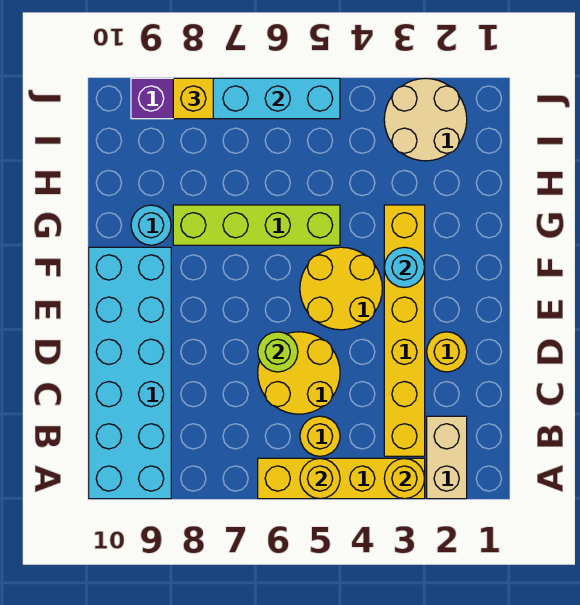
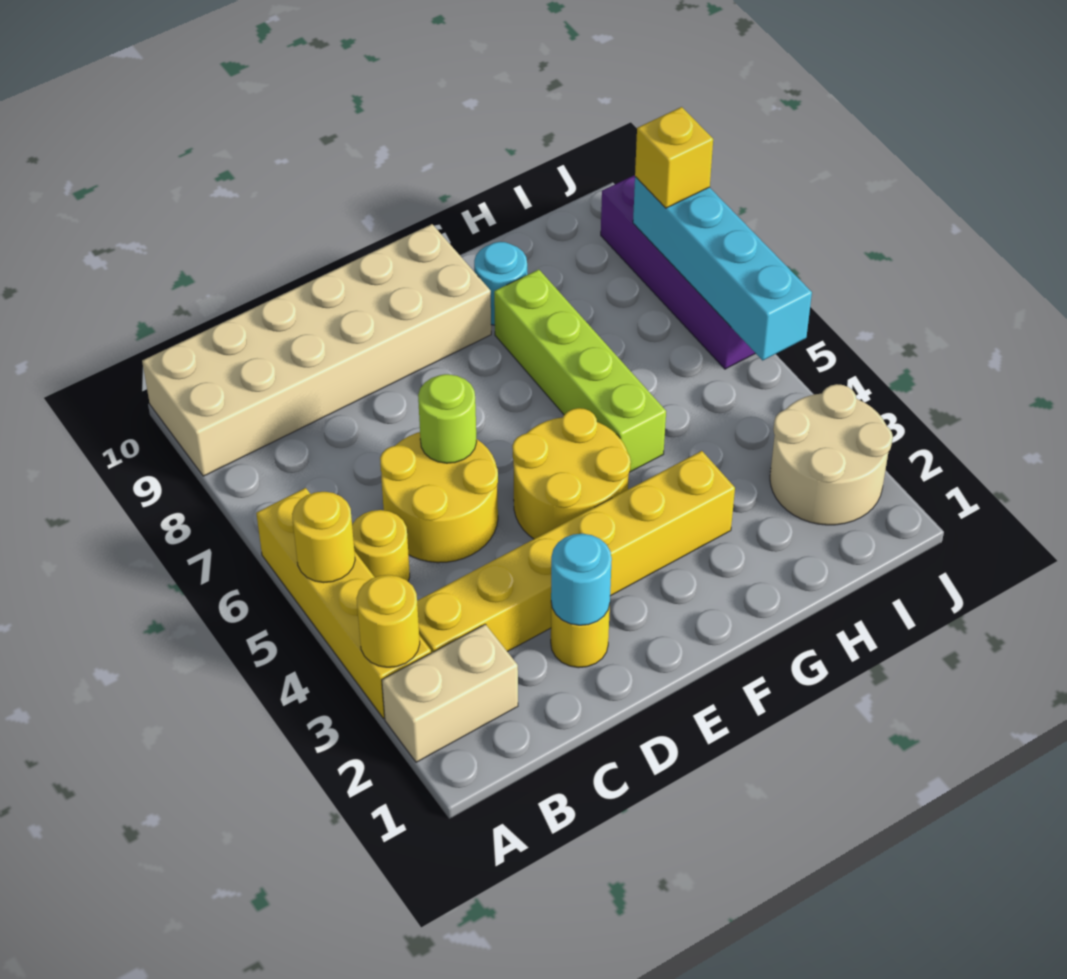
cyan brick A9:F10 level 1 -> tan brick A9:F10 level 1
cyan round brick F3 level 2 -> cyan round brick D2 level 2

